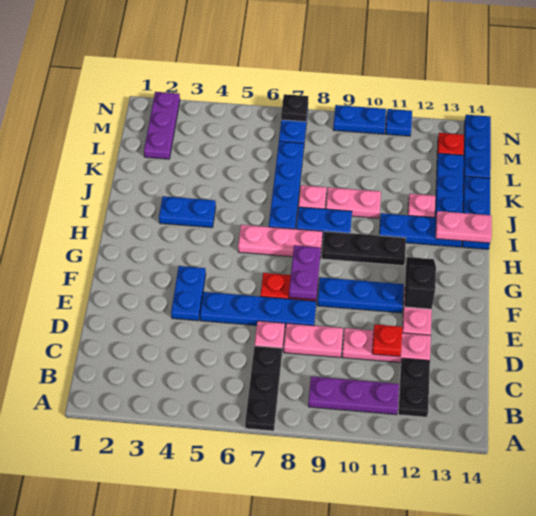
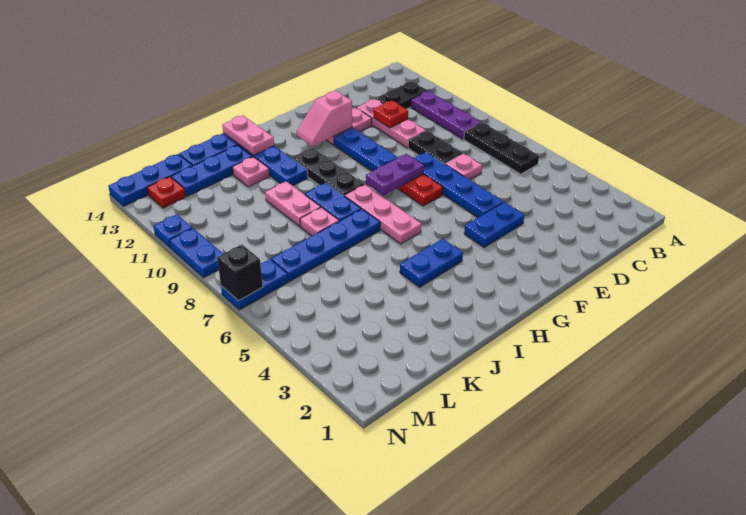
black plate A7:C7 level 1 -> black plate B6:B8 level 1
pink plate D8:D9 level 1 -> black plate D8:D9 level 1
black slope F12:G12 level 2 top F -> pink slope F12:G12 level 2 top F
blue plate I3:I4 level 1 -> blue plate H4:I4 level 1
purple plate L2:N2 level 1 -> none
black plate N7 level 2 -> black brick N7 level 2

